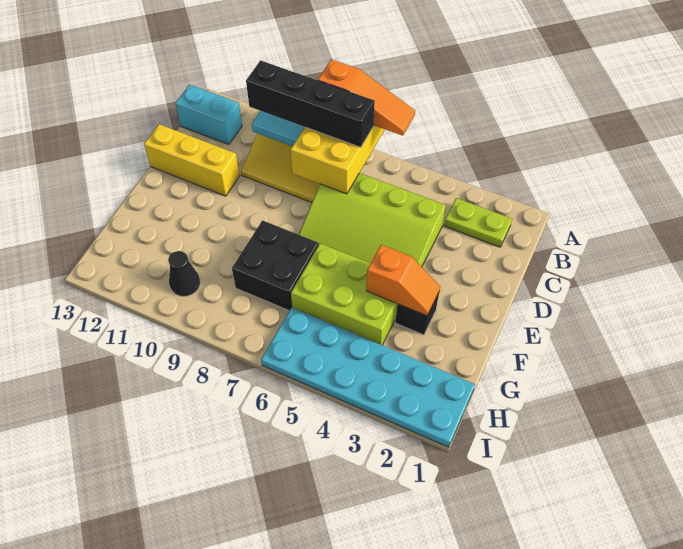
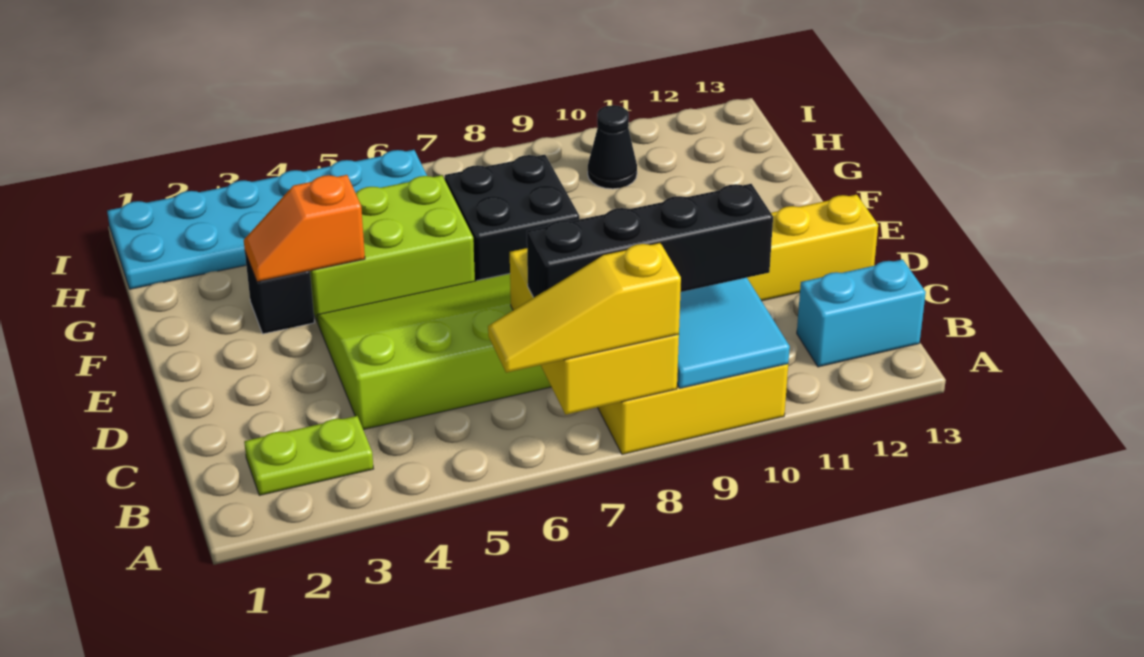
orange slope A6:A8 level 3 top 8 -> yellow slope A6:A8 level 3 top 8

